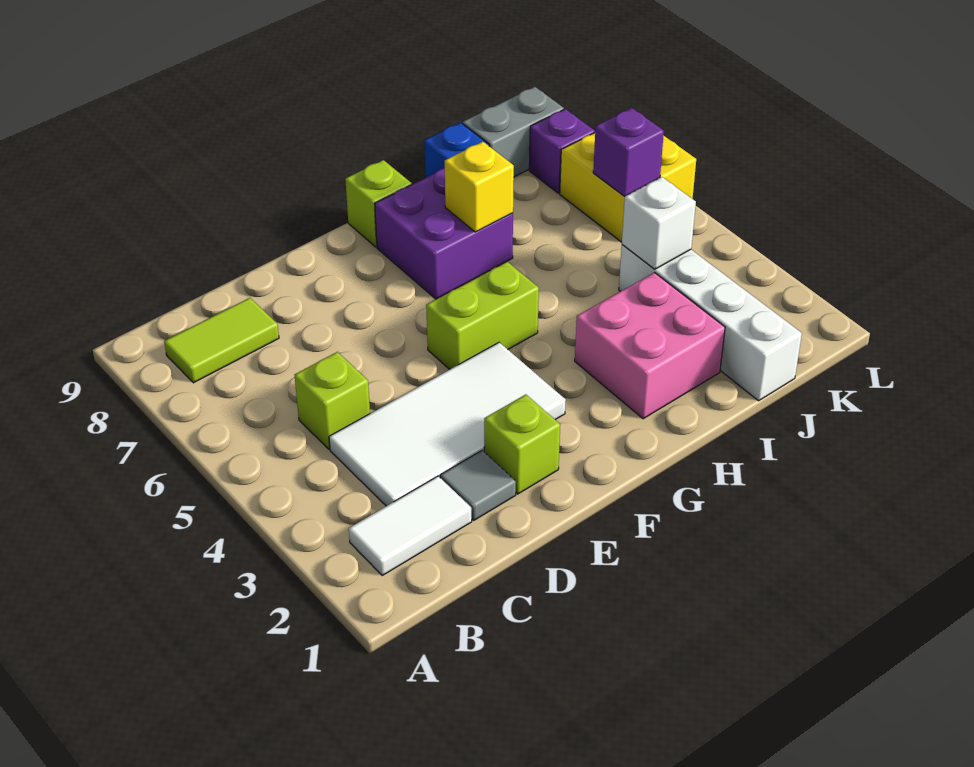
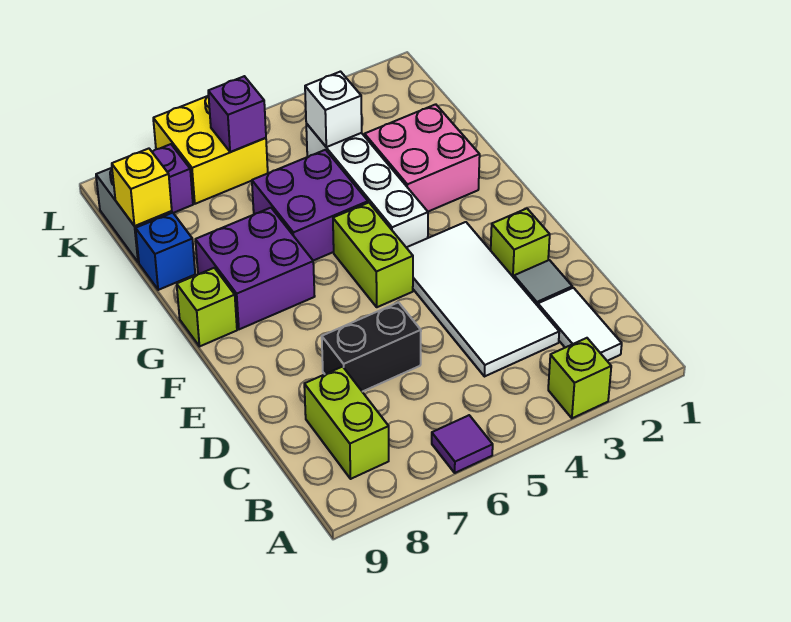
none -> purple tile A6 level 1
lime tile B8:C8 level 1 -> lime brick B8:C8 level 1
lime brick C5 level 1 -> lime brick A3 level 1
none -> black brick D6:D7 level 1
none -> purple brick H5:I6 level 1
yellow brick H7 level 2 -> yellow brick J9 level 2
white brick J1:J4 level 1 -> white brick G4:J4 level 1

